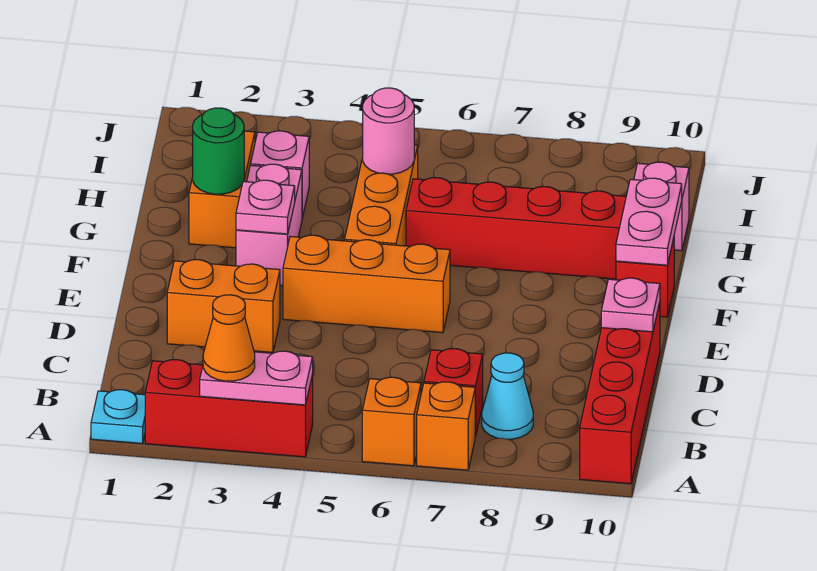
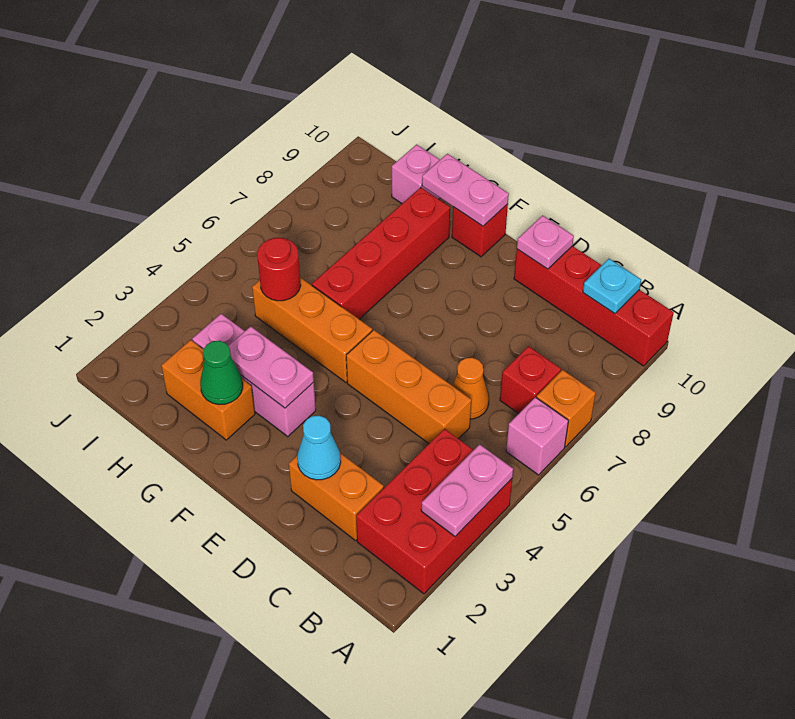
cyan plate A1 level 1 -> cyan plate B10 level 2
red brick A2:A4 level 1 -> red brick A2:B4 level 1
orange cone A3 level 3 -> orange cone C6 level 1
orange brick A6 level 1 -> pink brick A6 level 1
cyan cone B8 level 1 -> cyan cone D2 level 2
orange brick D2:D3 level 1 -> orange brick C2:D2 level 1
orange brick E4:E6 level 1 -> orange brick C5:E5 level 1
pink plate F3 level 2 -> pink plate F3:G3 level 2
green round brick G2 level 2 -> green cone G2 level 2
pink round brick H5 level 2 -> red round brick H5 level 2

